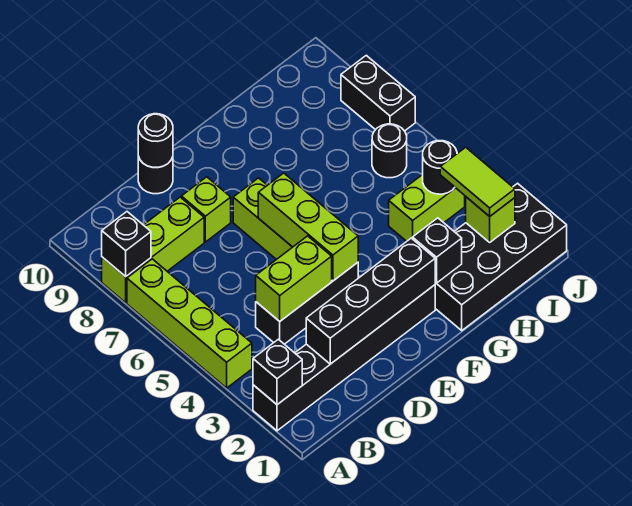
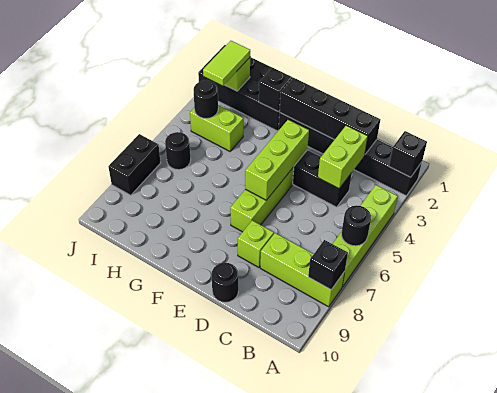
lime brick C4:D4 level 2 -> lime brick C3:C4 level 2
black round brick D10 level 2 -> black round brick A6 level 2

